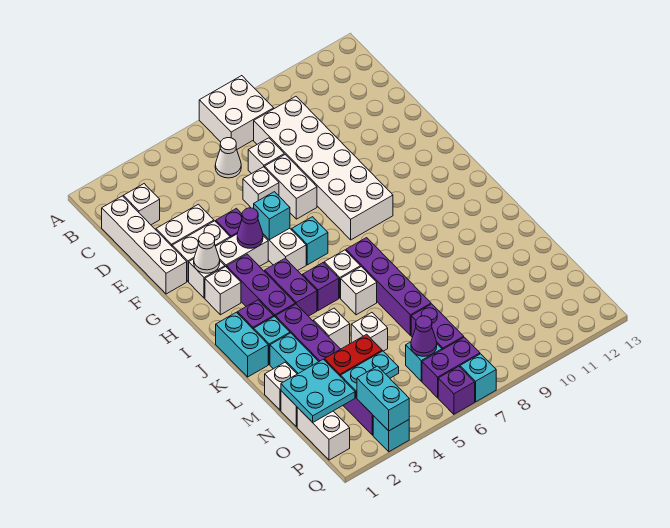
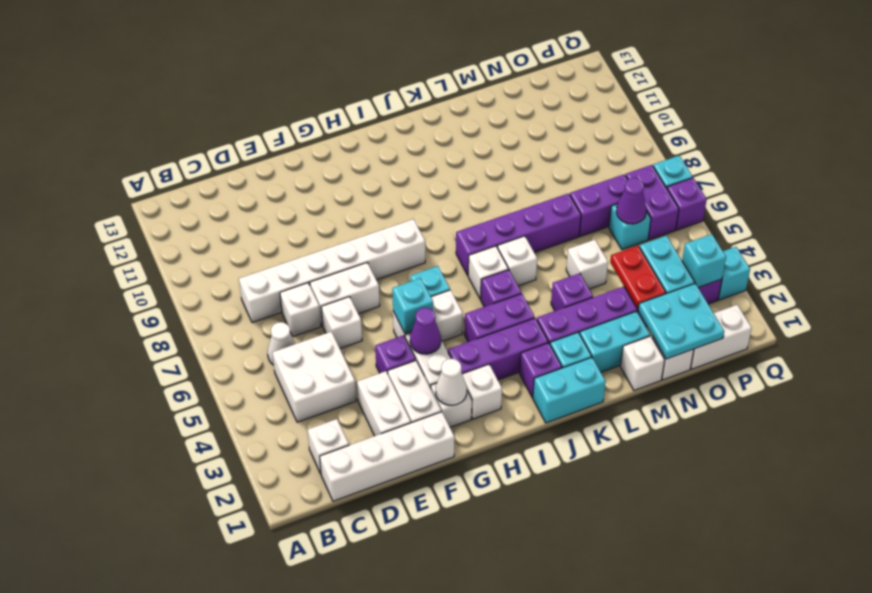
white brick A7:B8 level 1 -> white brick C4:D5 level 1
white brick C8:H9 level 1 -> white brick C8:H8 level 1
white brick L4 level 1 -> purple brick L4 level 1
cyan brick P3:Q3 level 2 -> cyan brick P3 level 2

